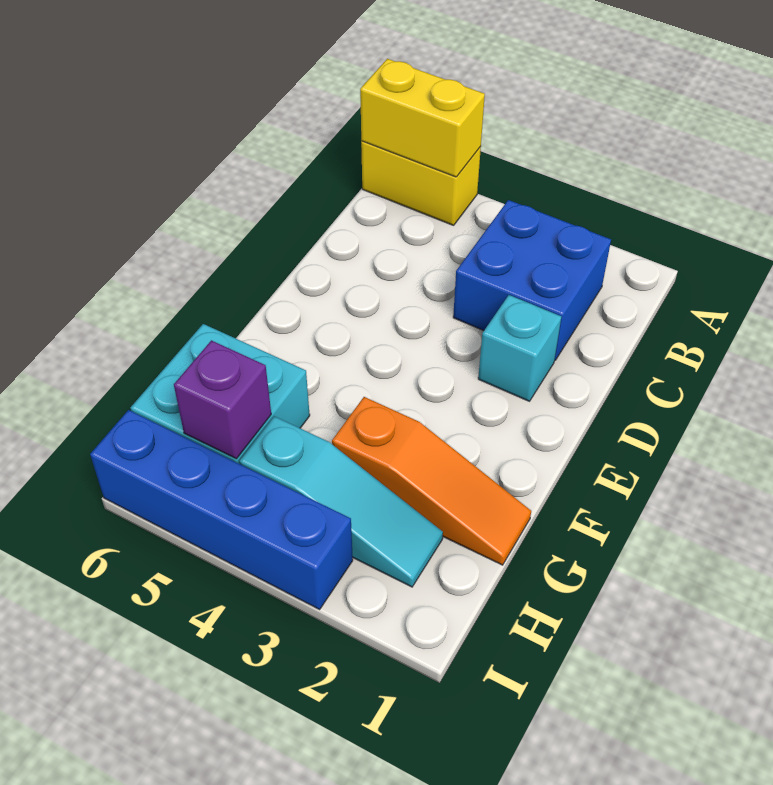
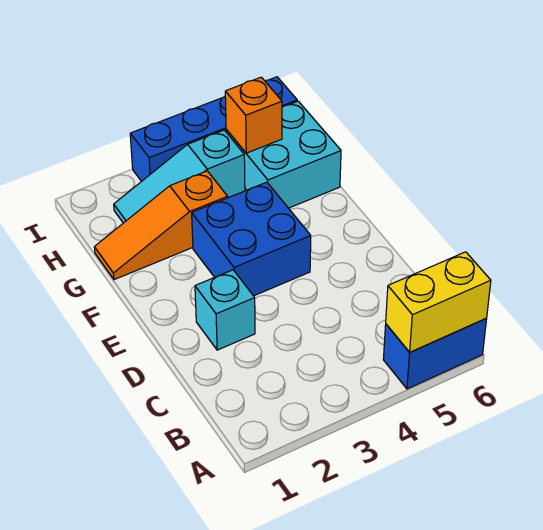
yellow brick A5:A6 level 1 -> blue brick A5:A6 level 1
blue brick B2:C3 level 1 -> blue brick E3:F4 level 1
purple brick H5 level 2 -> orange brick H5 level 2

